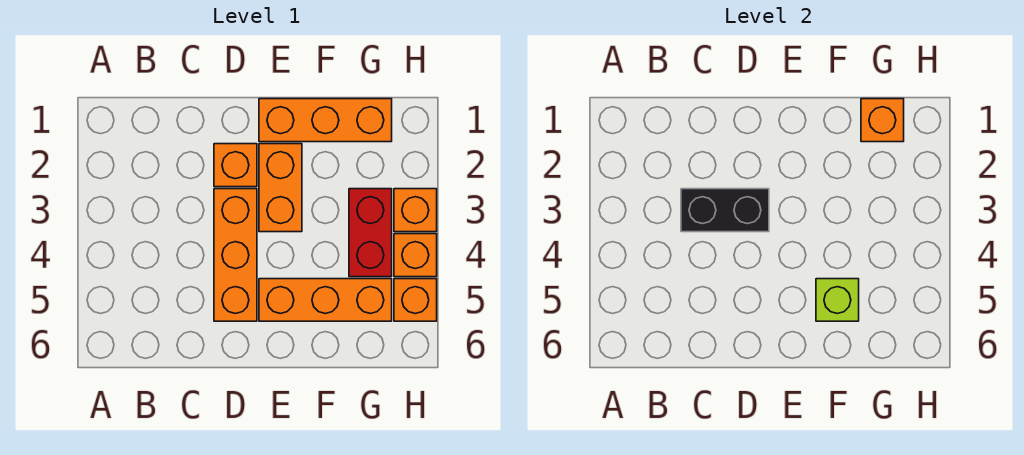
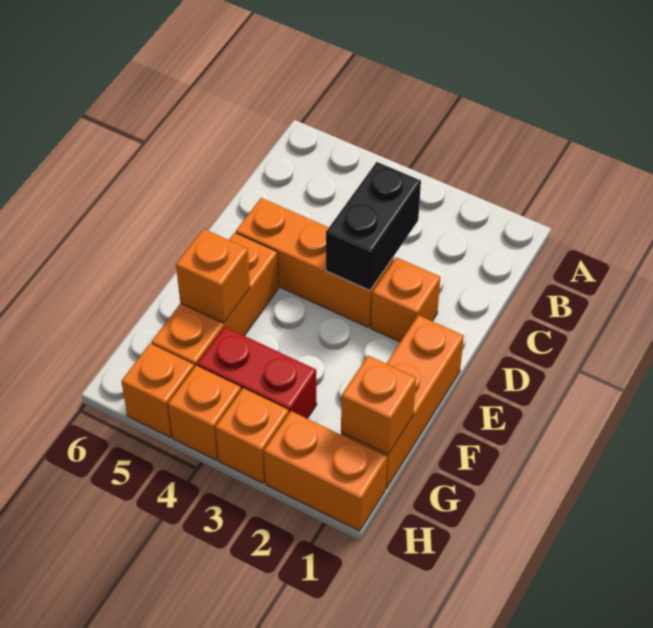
orange brick E2:E3 level 1 -> orange brick H1:H2 level 1
lime brick F5 level 2 -> orange brick F5 level 2

